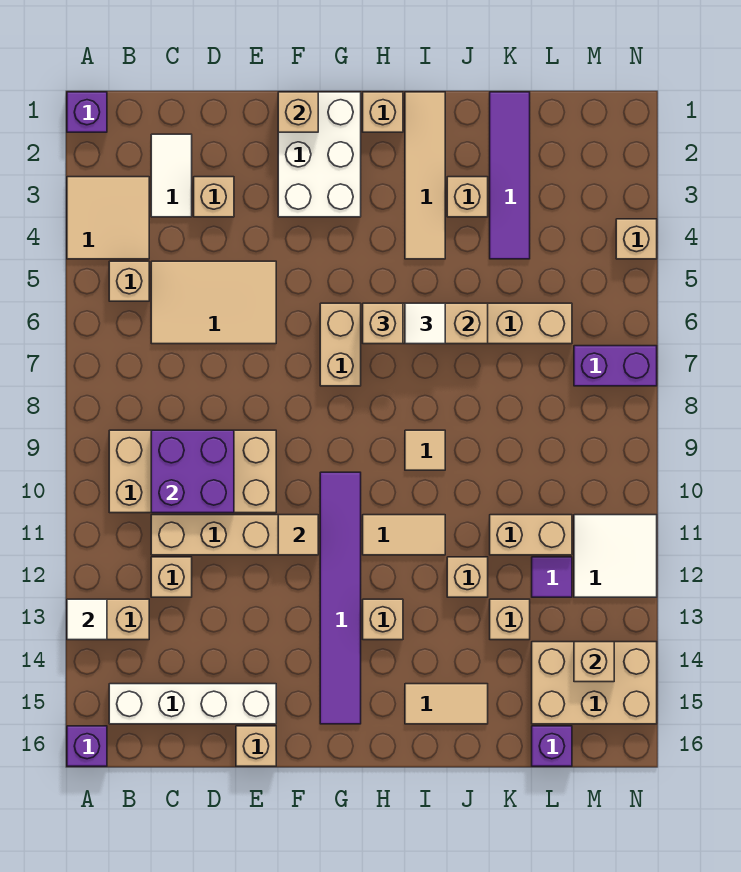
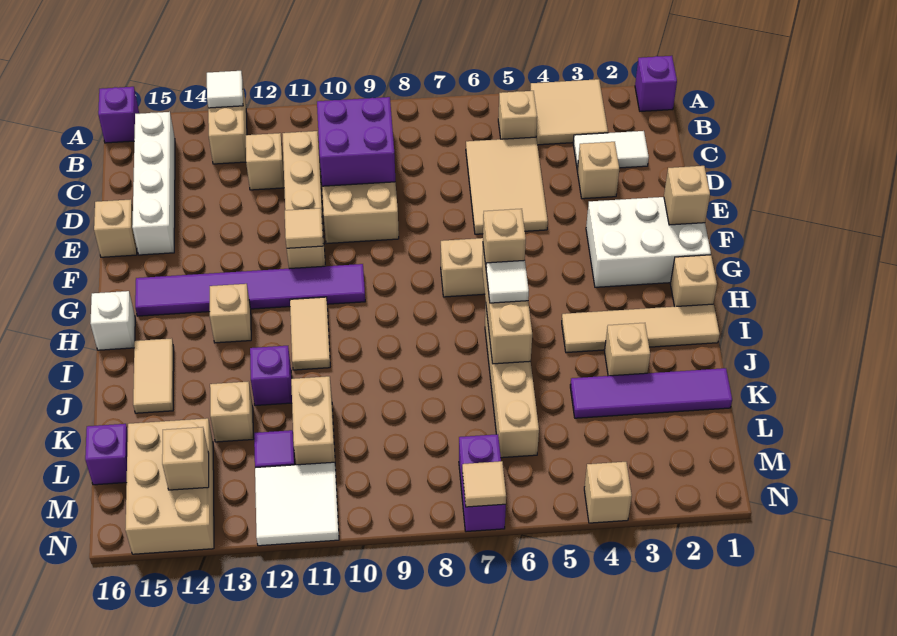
none -> white brick H16 level 1
tan tile I9 level 1 -> tan tile N7 level 2
tan brick J12 level 1 -> purple brick J12 level 1

